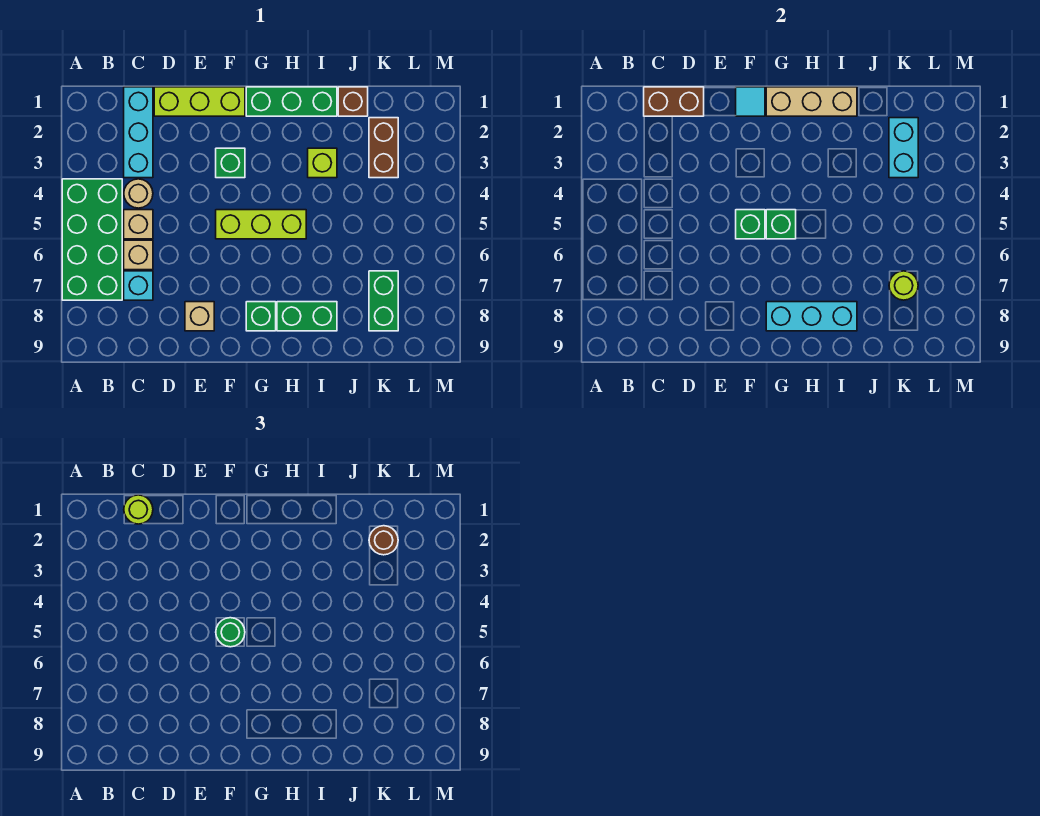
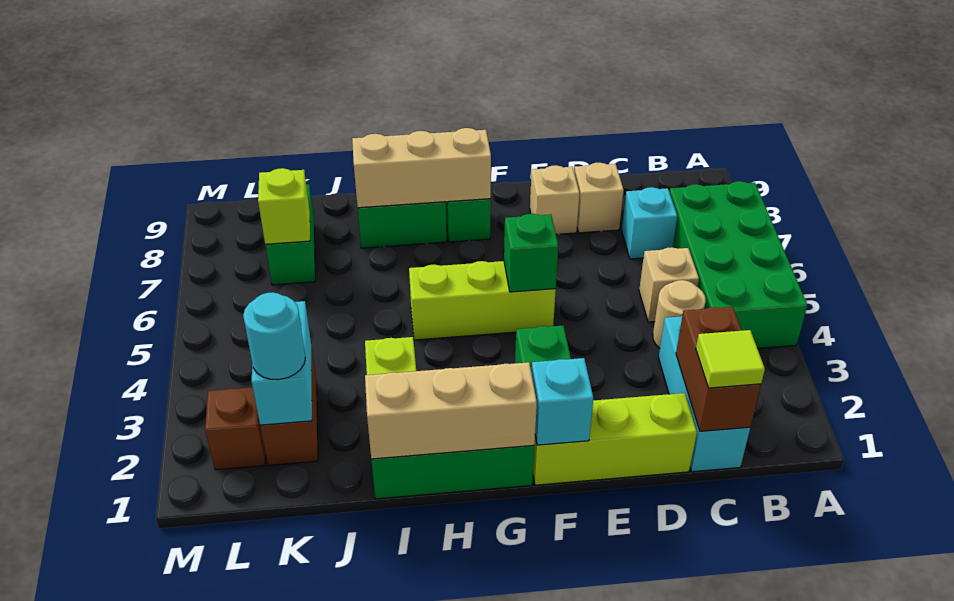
brown brick C1:D1 level 2 -> brown brick C1:C2 level 2
lime round brick C1 level 3 -> lime tile C1 level 3
tan brick C6 level 1 -> tan brick D8 level 1
cyan tile F1 level 2 -> cyan brick F1 level 2
green round brick F5 level 3 -> none
green brick G5 level 2 -> none
cyan brick G8:I8 level 2 -> tan brick G8:I8 level 2
brown brick J1 level 1 -> brown brick L2 level 1
brown round brick K2 level 3 -> cyan round brick K2 level 3
lime round brick K7 level 2 -> lime brick K7 level 2

